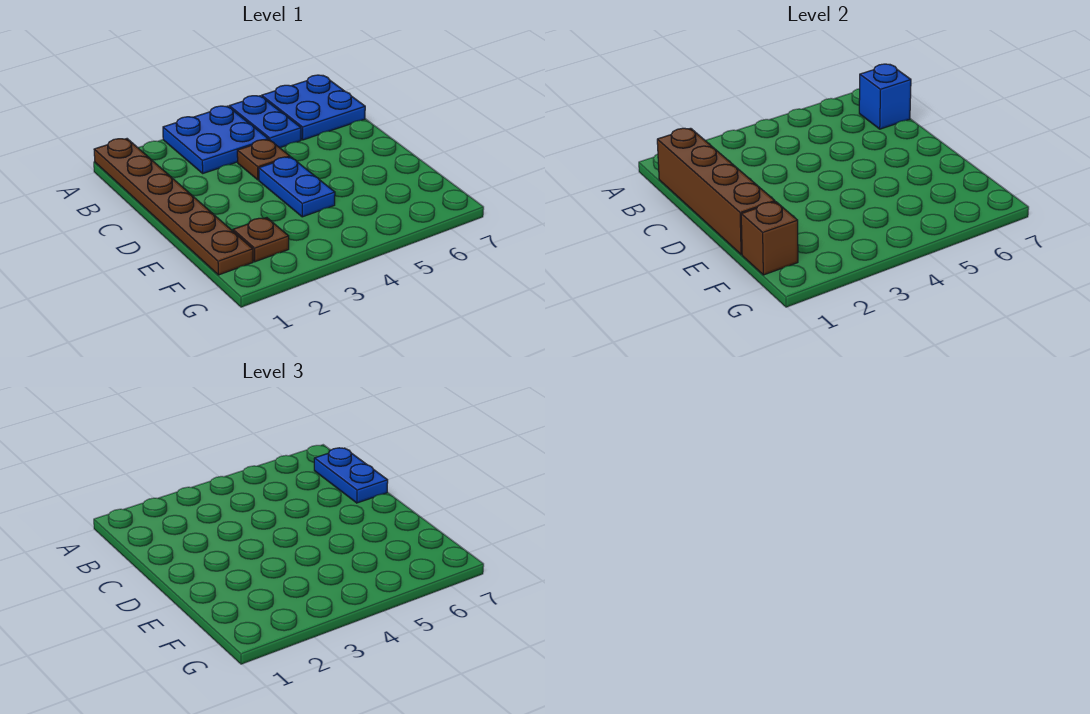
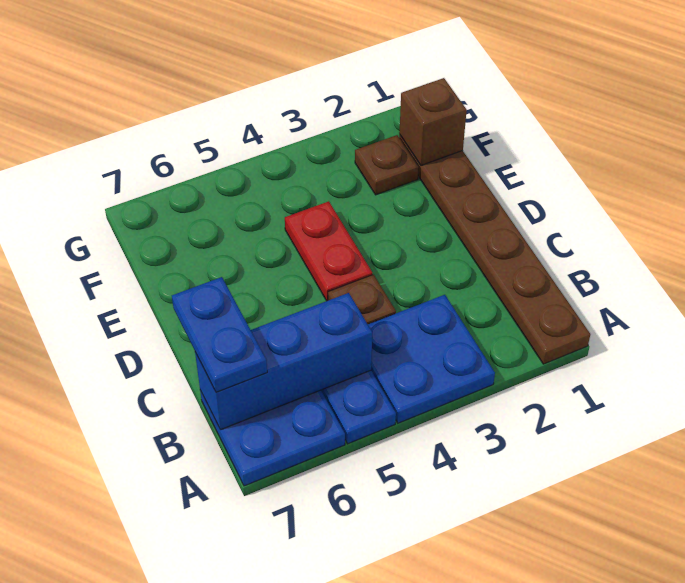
brown brick B1:E1 level 2 -> none
blue brick B7 level 2 -> blue brick B5:B7 level 2
blue plate D4:E4 level 1 -> red plate D4:E4 level 1

